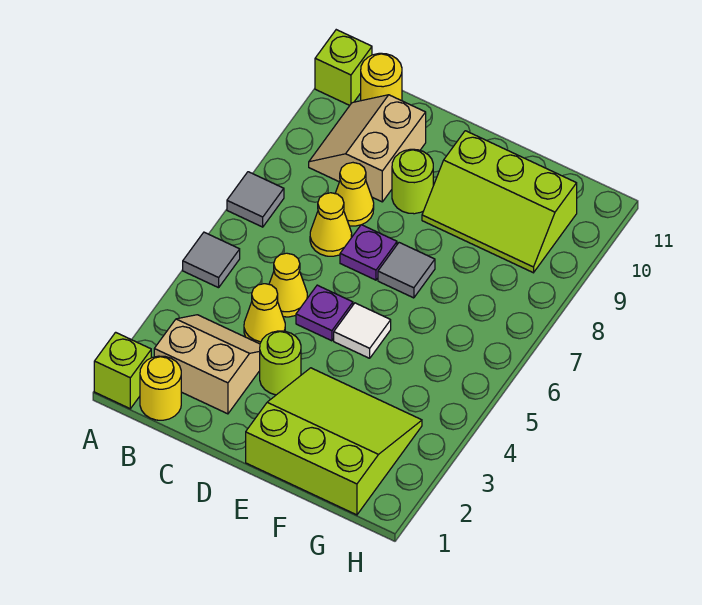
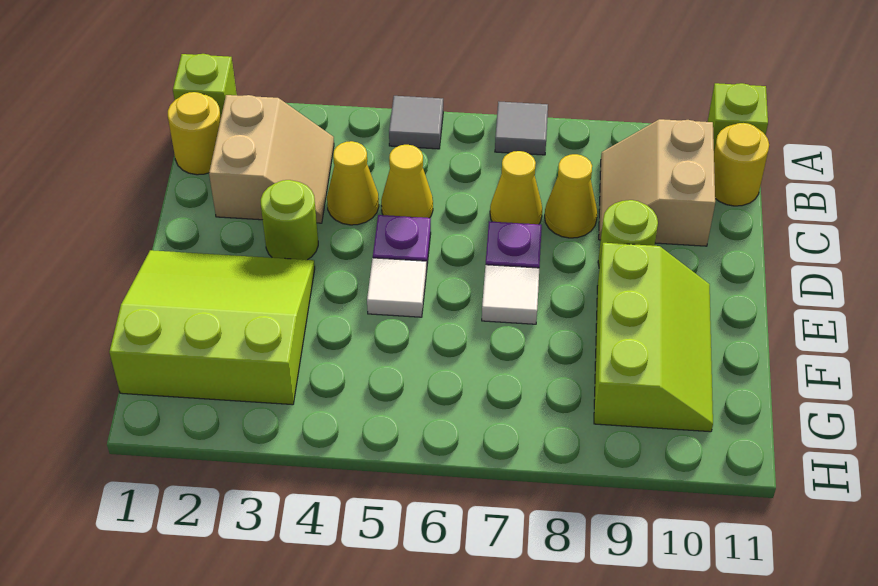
tan slope B9:C10 level 1 top C -> tan slope B9:C10 level 1 top 10
lime slope E1:G3 level 1 top 1 -> lime slope E1:G3 level 1 top G
grey tile E7 level 1 -> white tile E7 level 1
lime slope E9:G10 level 1 top 10 -> lime slope E9:G10 level 1 top 9

